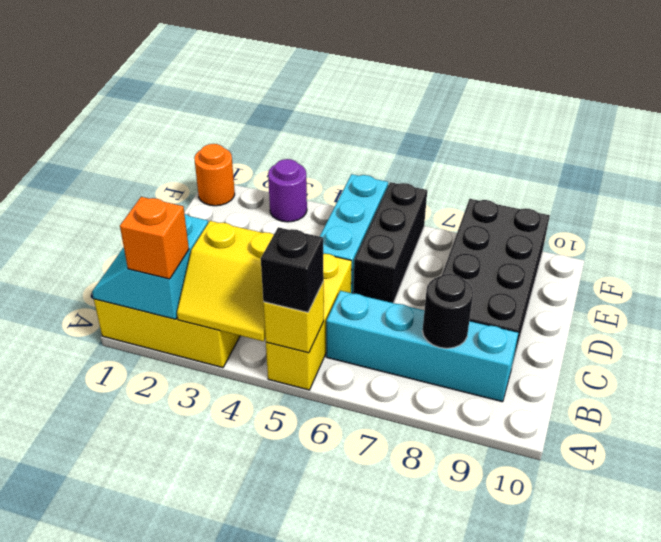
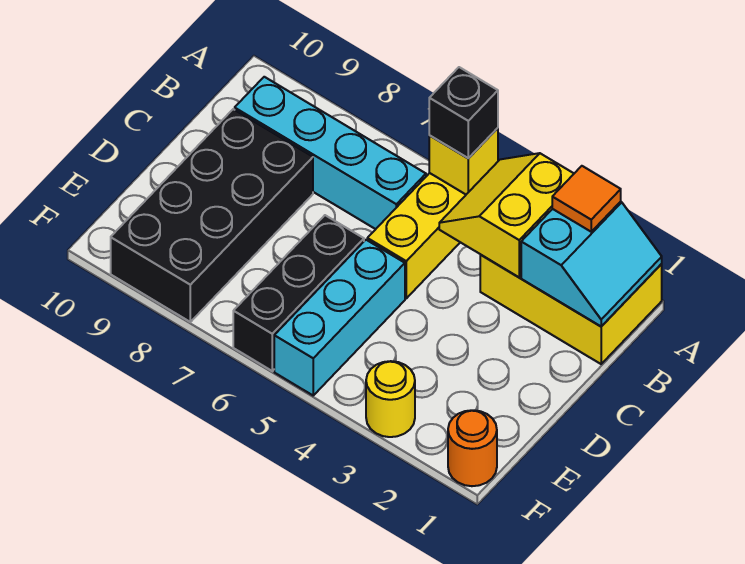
orange brick A2 level 3 -> orange tile A2 level 3
yellow slope A3:B4 level 2 top B -> yellow slope A3:B4 level 2 top 3
black round brick B8 level 2 -> none
purple round brick F3 level 1 -> yellow round brick F3 level 1

